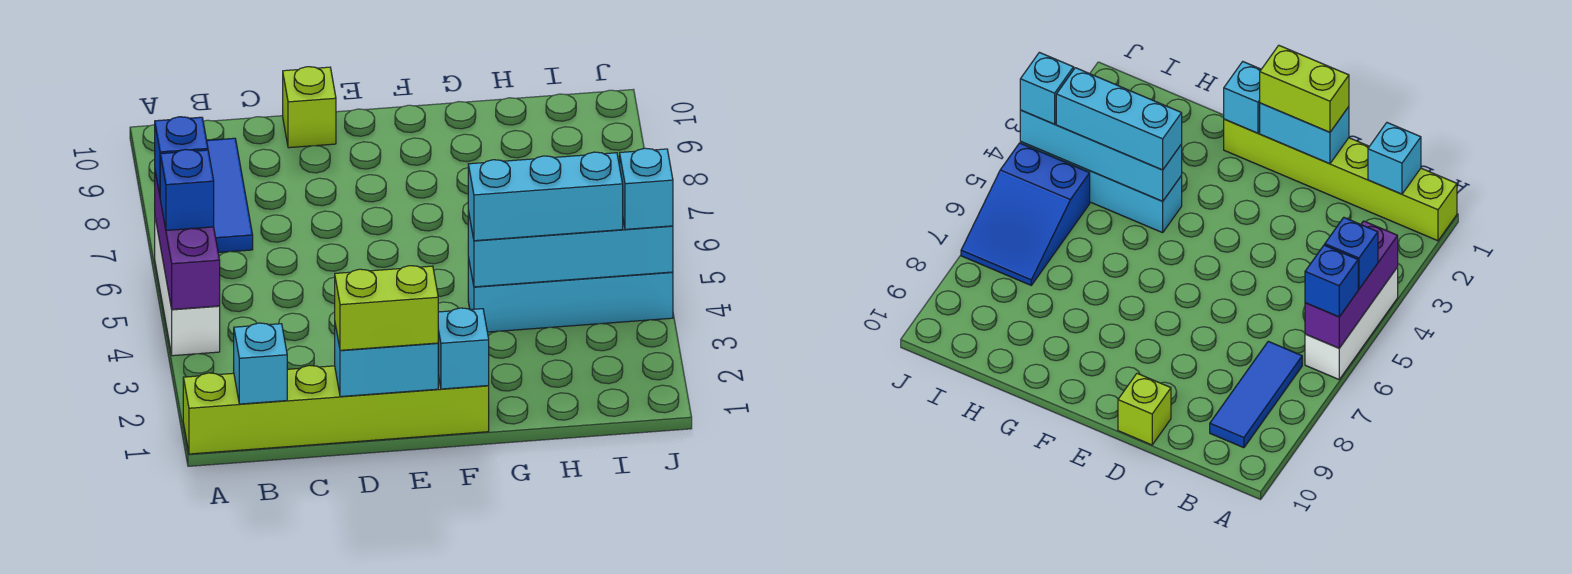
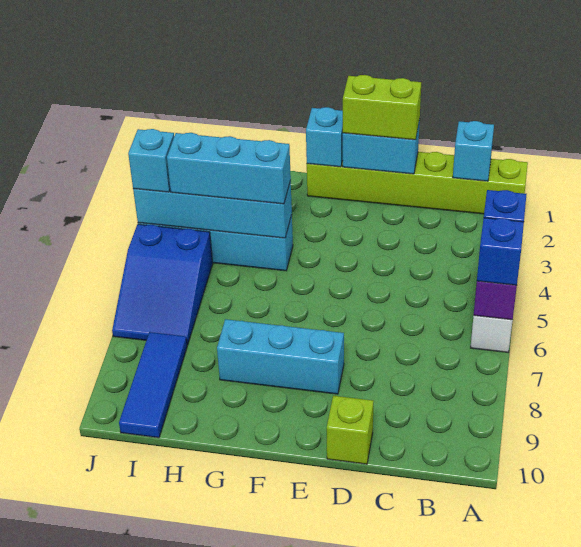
blue tile B7:B9 level 1 -> blue tile I8:I10 level 1
none -> cyan brick E8:G8 level 1

